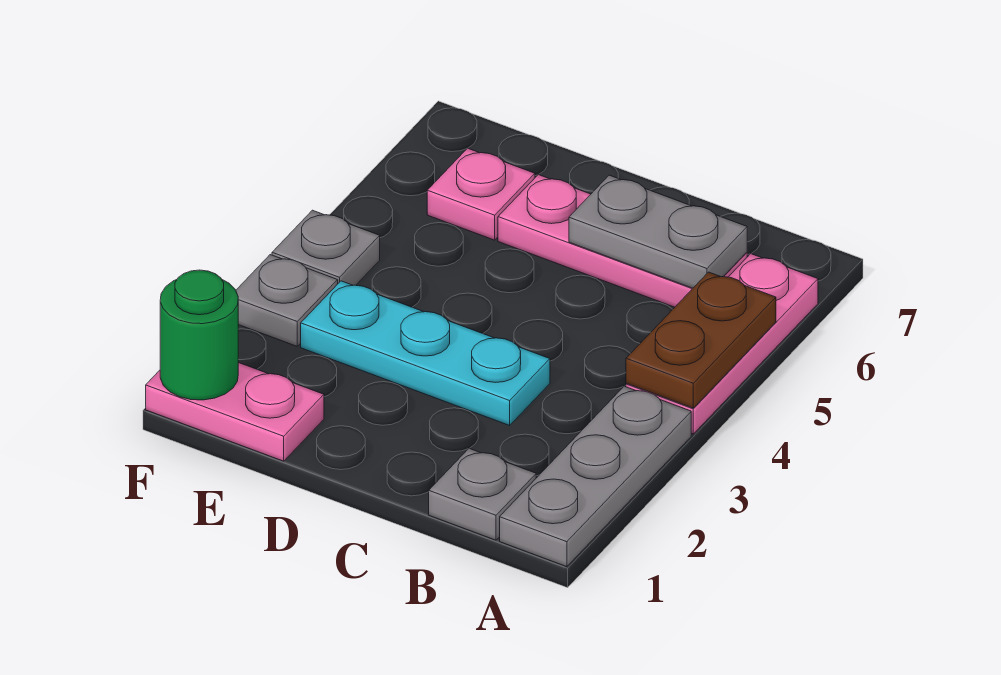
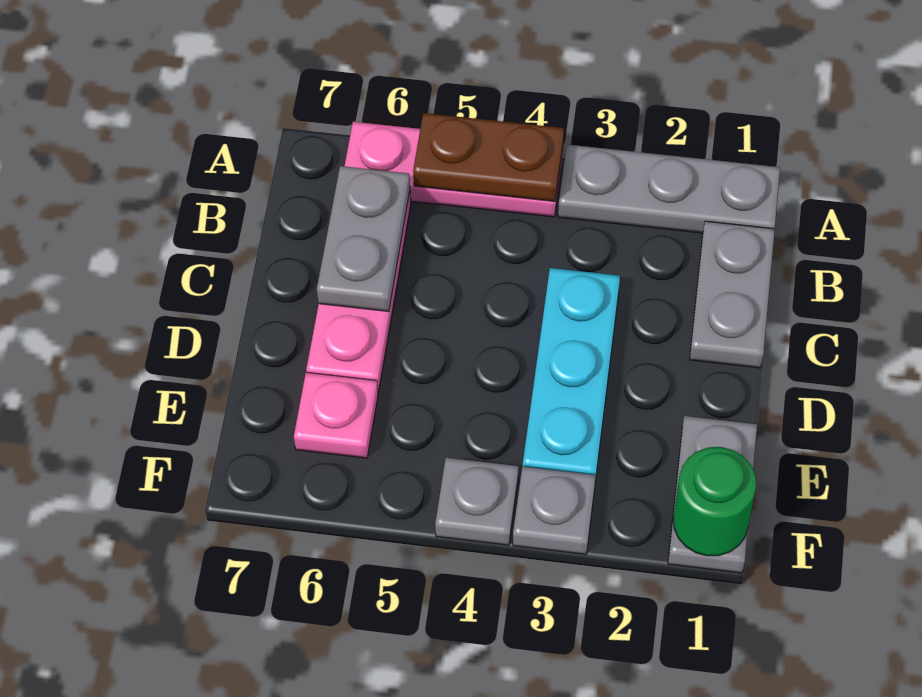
grey plate B1 level 1 -> grey plate B1:C1 level 1
pink plate E1:F1 level 1 -> grey plate E1:F1 level 1

